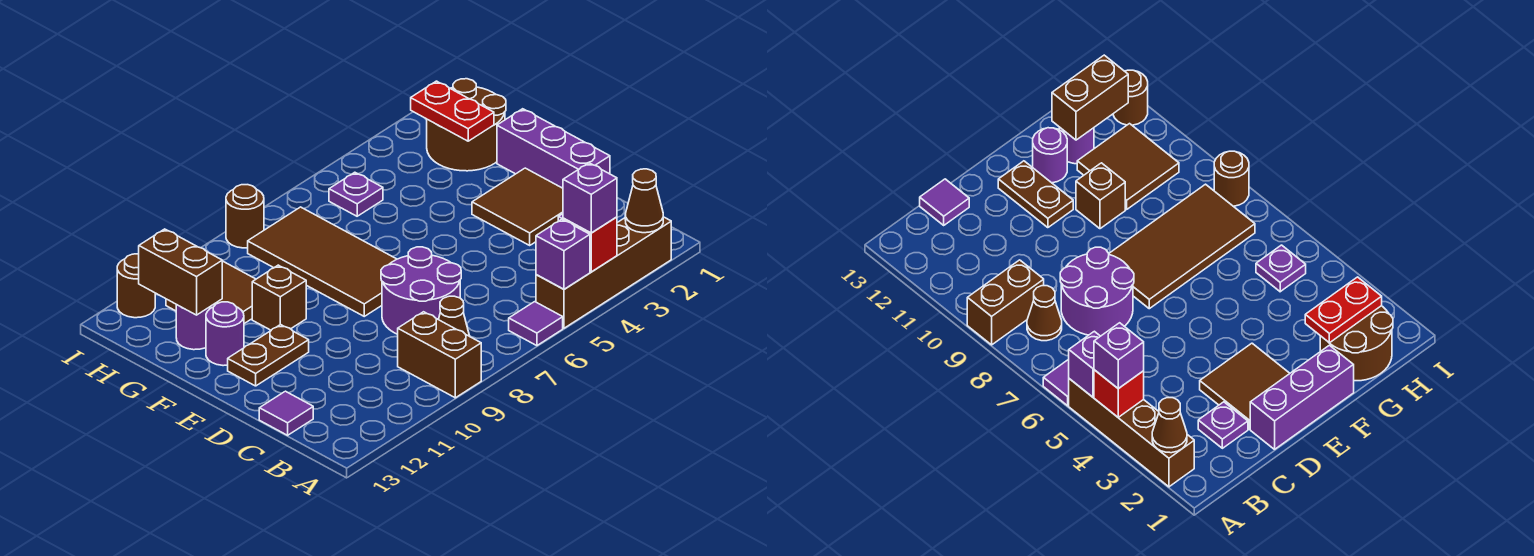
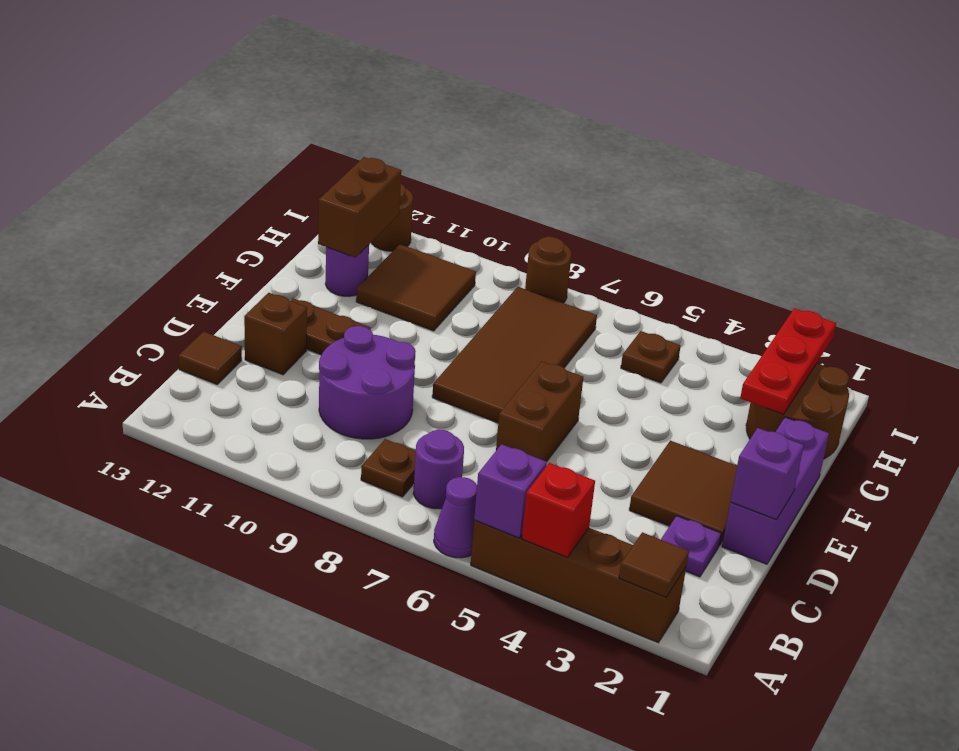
brown cone A2 level 2 -> brown tile A2 level 2
purple brick A4 level 3 -> purple brick D1 level 2
purple tile A6 level 1 -> purple cone A6 level 1
brown brick A9:B9 level 1 -> brown brick D6:E6 level 1
brown cone B8 level 1 -> brown plate B8 level 1
purple round brick C7:D8 level 1 -> purple round brick C9:D10 level 1
purple tile C13 level 1 -> brown tile C13 level 1
brown brick F10 level 1 -> brown brick D12 level 1
purple round brick F12 level 1 -> purple round brick B7 level 1
red plate G2:H2 level 2 -> red plate G2:I2 level 2
purple plate H5 level 1 -> brown plate H5 level 1

